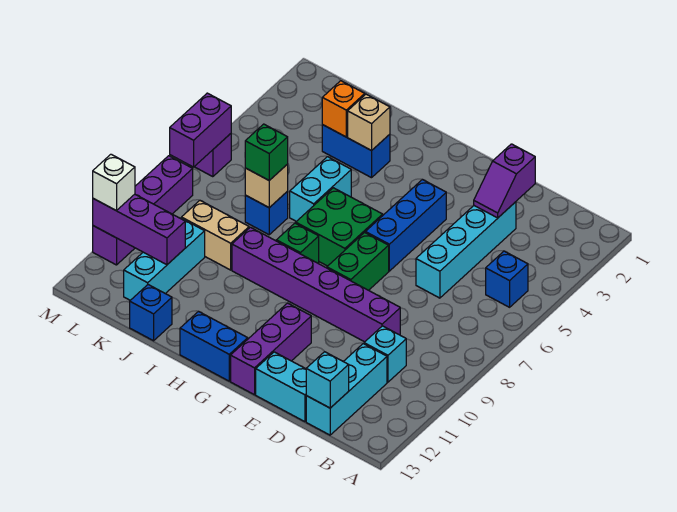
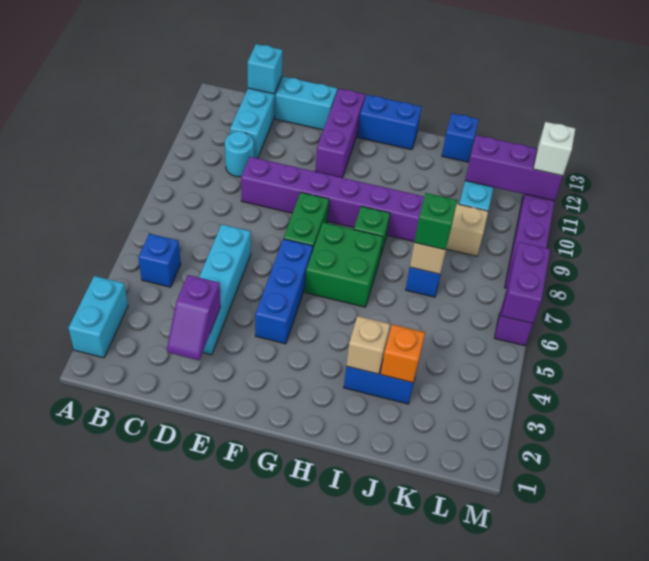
cyan brick C10 level 1 -> cyan round brick C10 level 1
purple slope D2:D3 level 2 top 2 -> purple slope D2:D3 level 2 top 3
cyan brick I5:I6 level 1 -> cyan brick A2:A3 level 1

